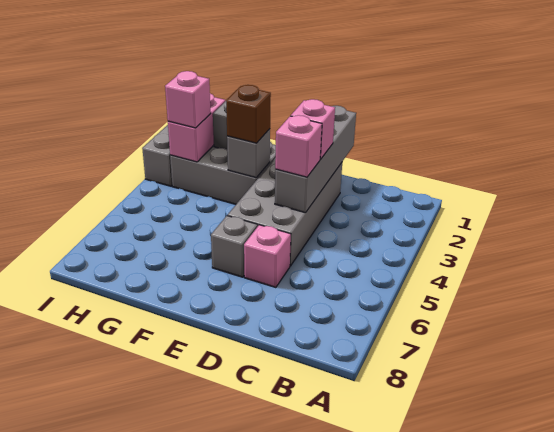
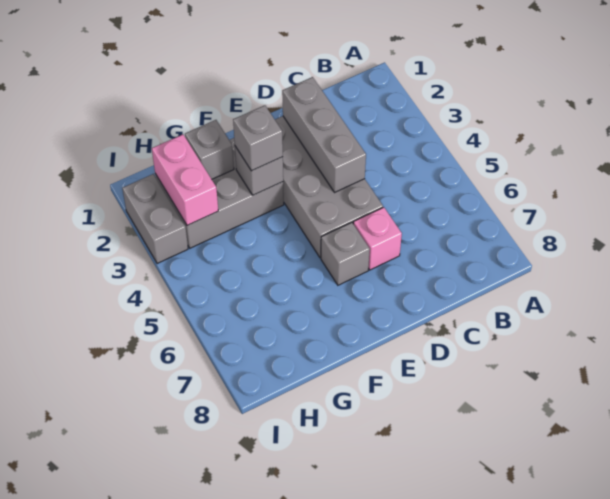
grey brick D1:D4 level 2 -> grey brick D2:D4 level 2
pink brick D3 level 3 -> none
pink brick D4 level 3 -> none
brown brick F3 level 3 -> grey brick F3 level 3
pink brick H3 level 3 -> none

